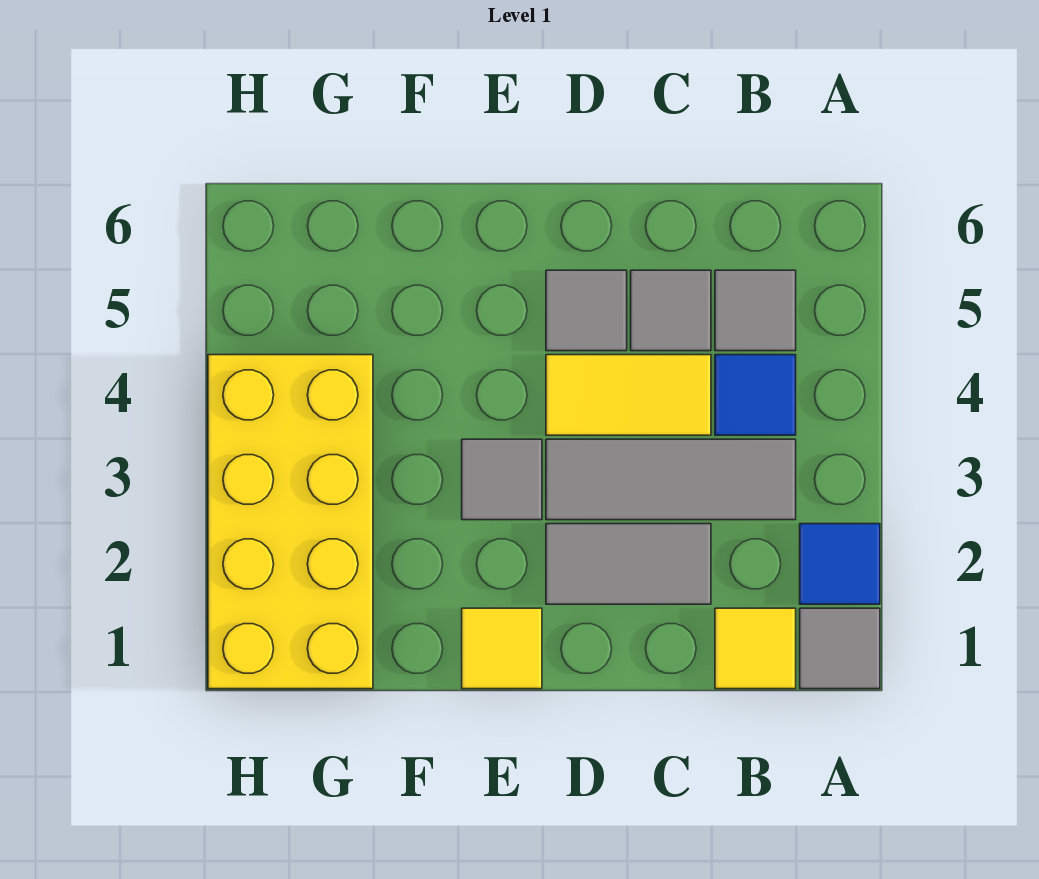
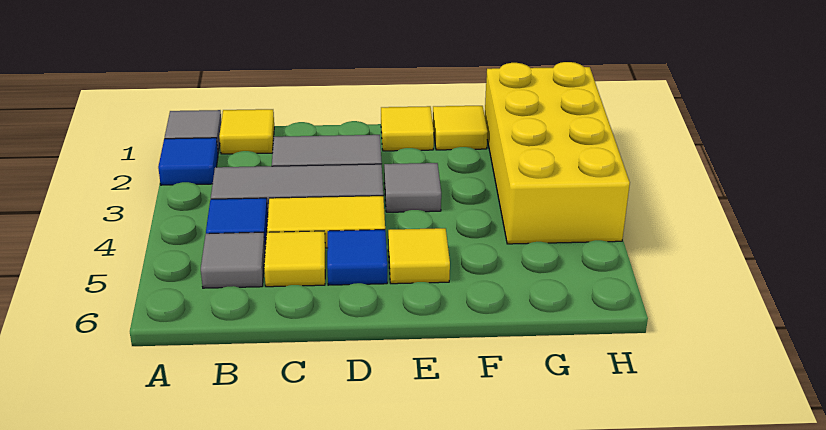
grey tile C5 level 1 -> yellow tile C5 level 1
grey tile D5 level 1 -> blue tile D5 level 1
none -> yellow tile E5 level 1
none -> yellow tile F1 level 1

